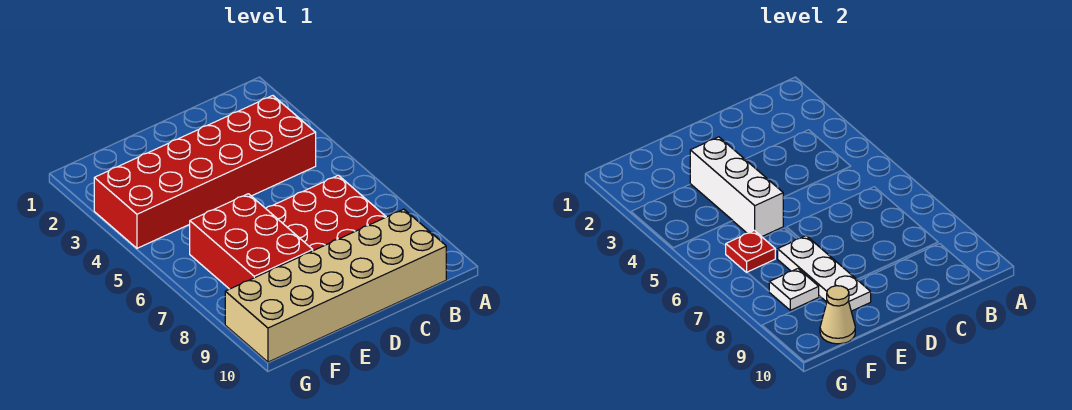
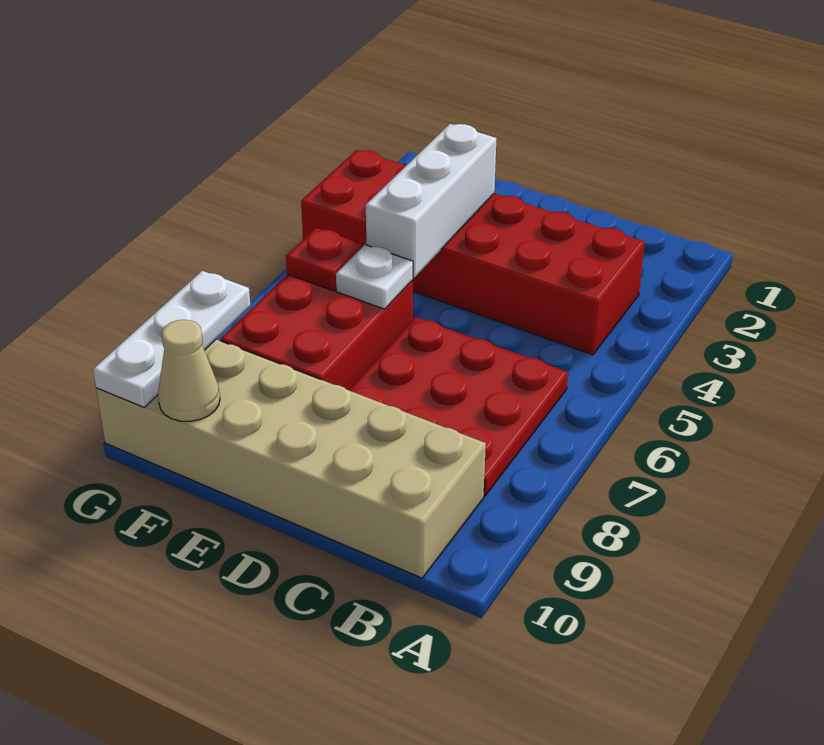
white plate E7:E9 level 2 -> white plate G8:G10 level 2
white plate F8 level 2 -> white plate E6 level 2

